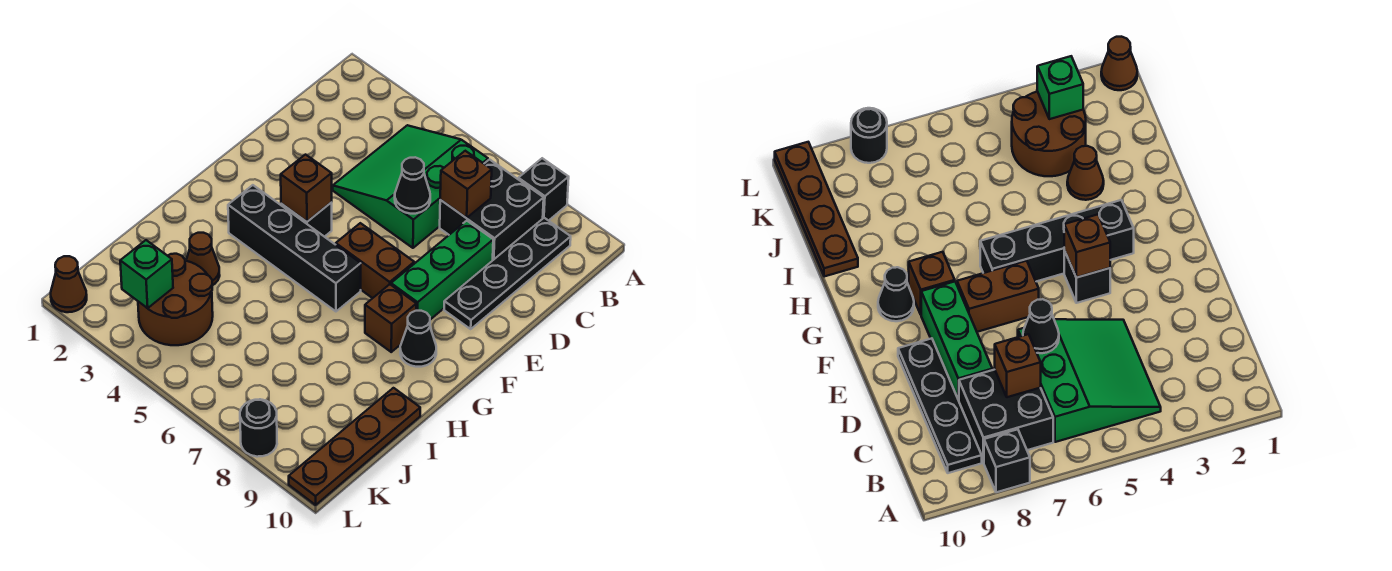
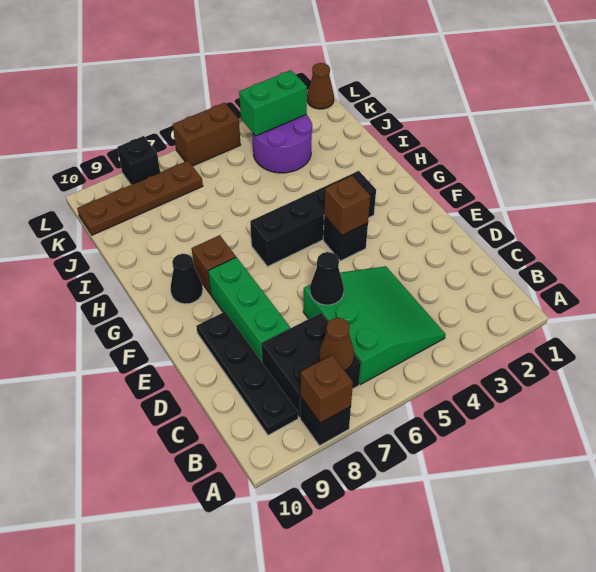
brown brick C7 level 2 -> brown brick A8 level 2
brown brick F6:F7 level 1 -> brown brick L5:L6 level 1
brown cone I3 level 1 -> brown cone B7 level 2
brown plate I10:L10 level 1 -> brown plate K7:K10 level 1
brown round brick J3:K4 level 1 -> purple round brick J3:K4 level 1
green brick K3 level 2 -> green brick K3:K4 level 2
black round brick L8 level 1 -> black brick L8 level 1

